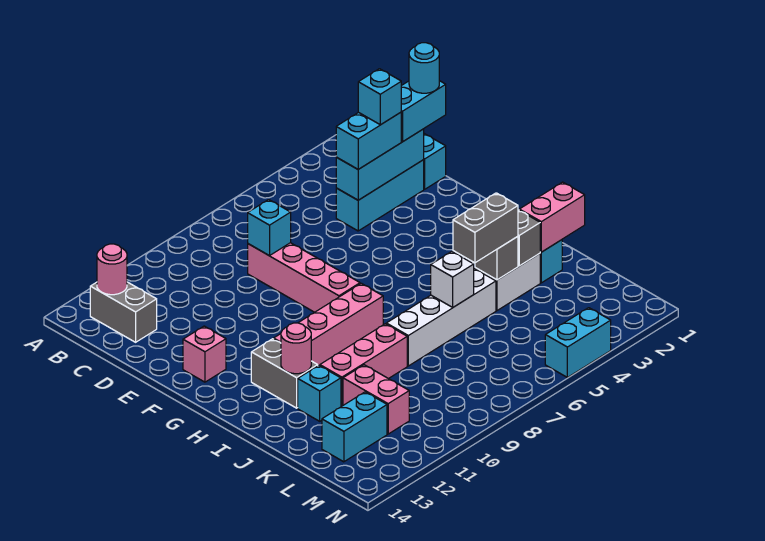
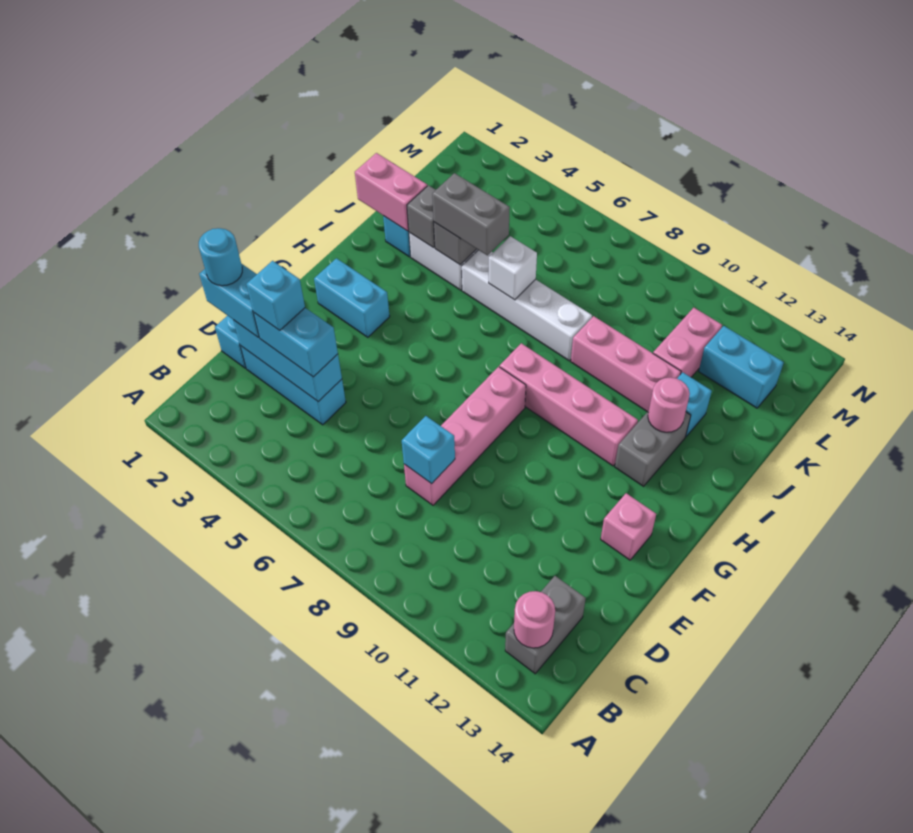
cyan brick N4:N5 level 1 -> cyan brick G2:G3 level 1

